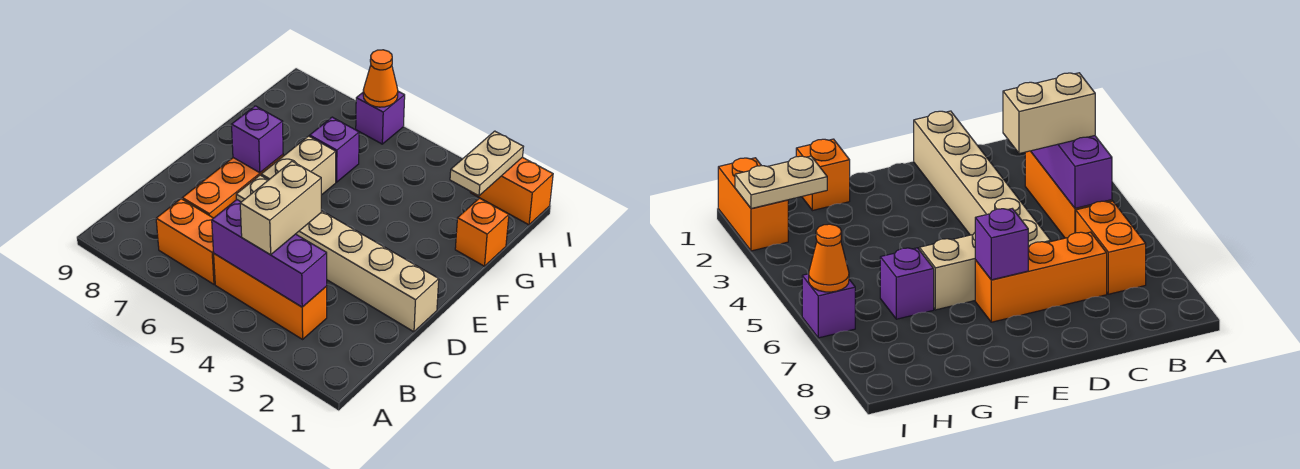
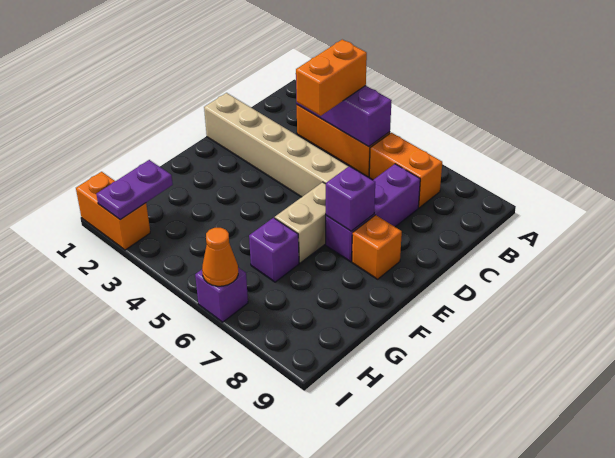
tan brick B4:C4 level 3 -> orange brick B4:C4 level 3
orange brick C7:E7 level 1 -> purple brick C7:E7 level 1
orange brick G1 level 1 -> orange brick E8 level 1
tan plate H2:I2 level 2 -> purple plate H2:I2 level 2

